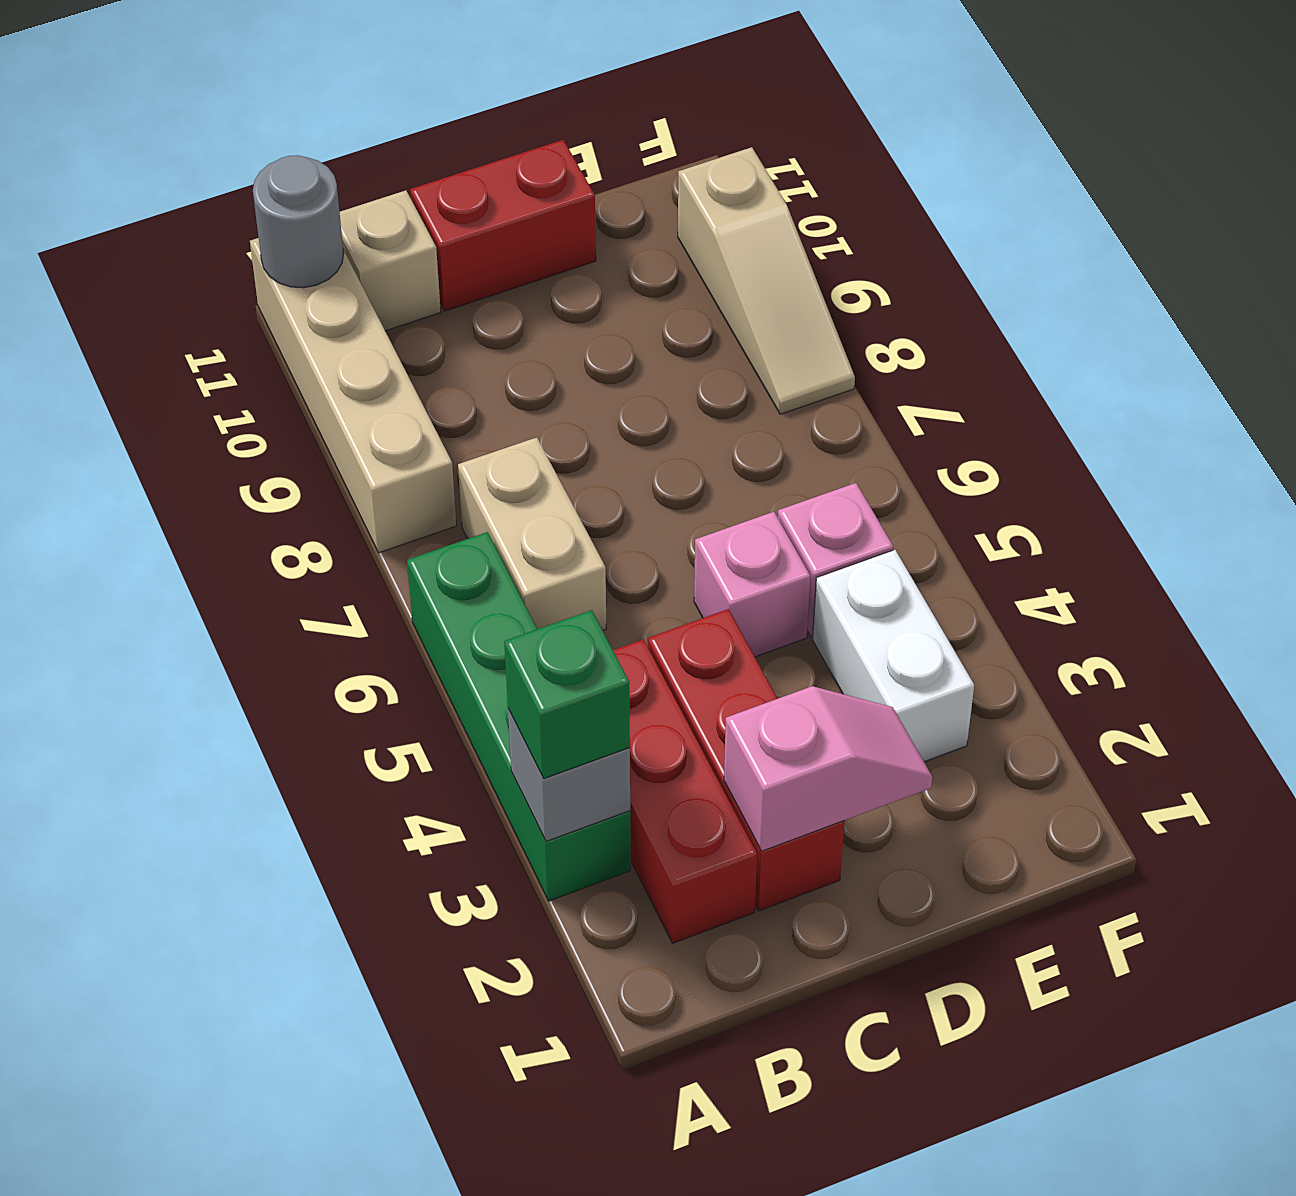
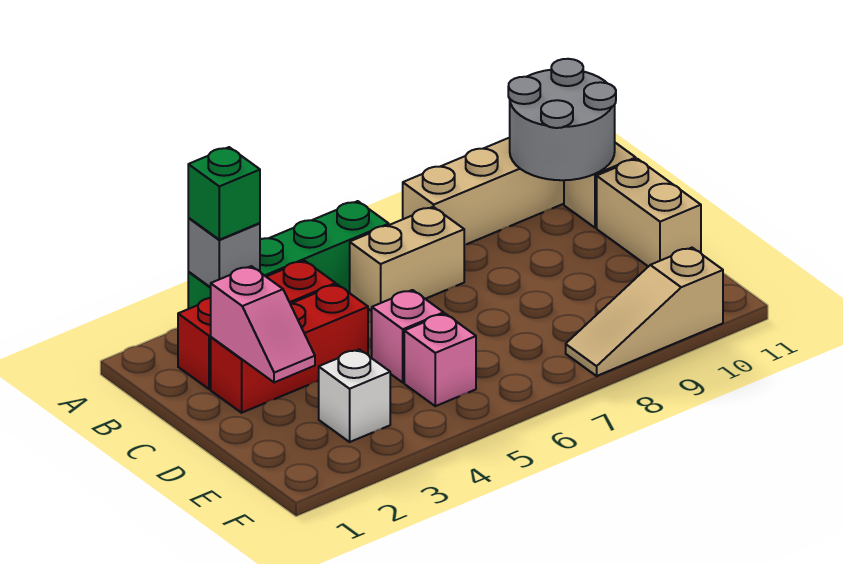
grey round brick A11 level 2 -> grey round brick A10:B11 level 2
red brick C11:D11 level 1 -> tan brick C11:D11 level 1
white brick E3:E4 level 1 -> white brick E3 level 1

